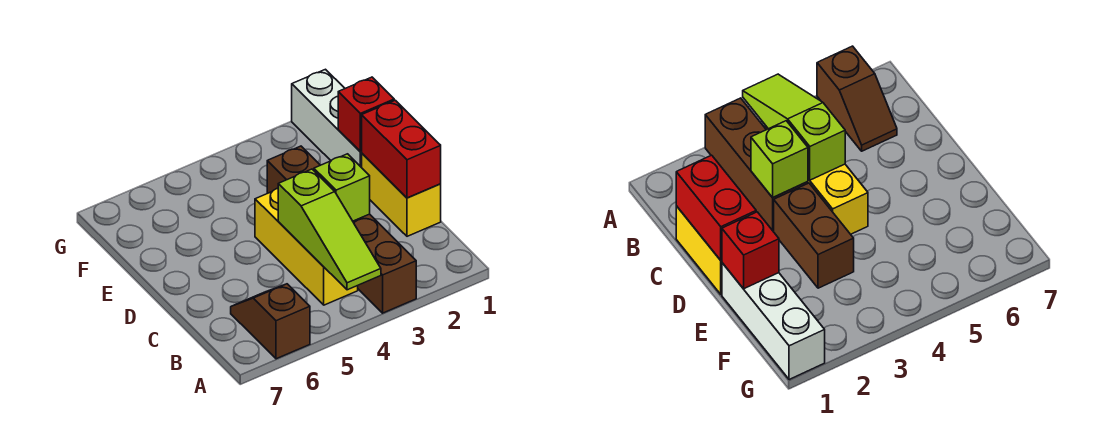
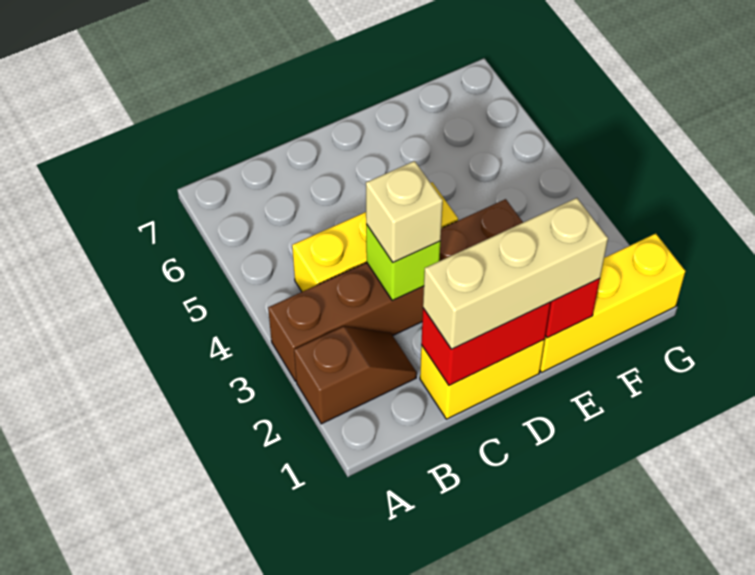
lime slope A4:C4 level 2 top C -> none
brown slope A6:B6 level 1 top A -> brown slope A2:B2 level 1 top A
none -> tan brick C1:E1 level 3
none -> tan brick C3 level 3
white brick E1:G1 level 1 -> yellow brick E1:G1 level 1

